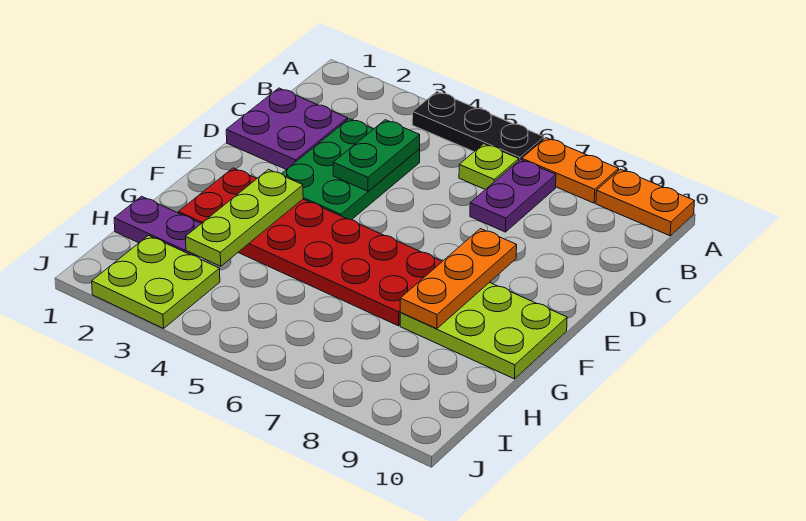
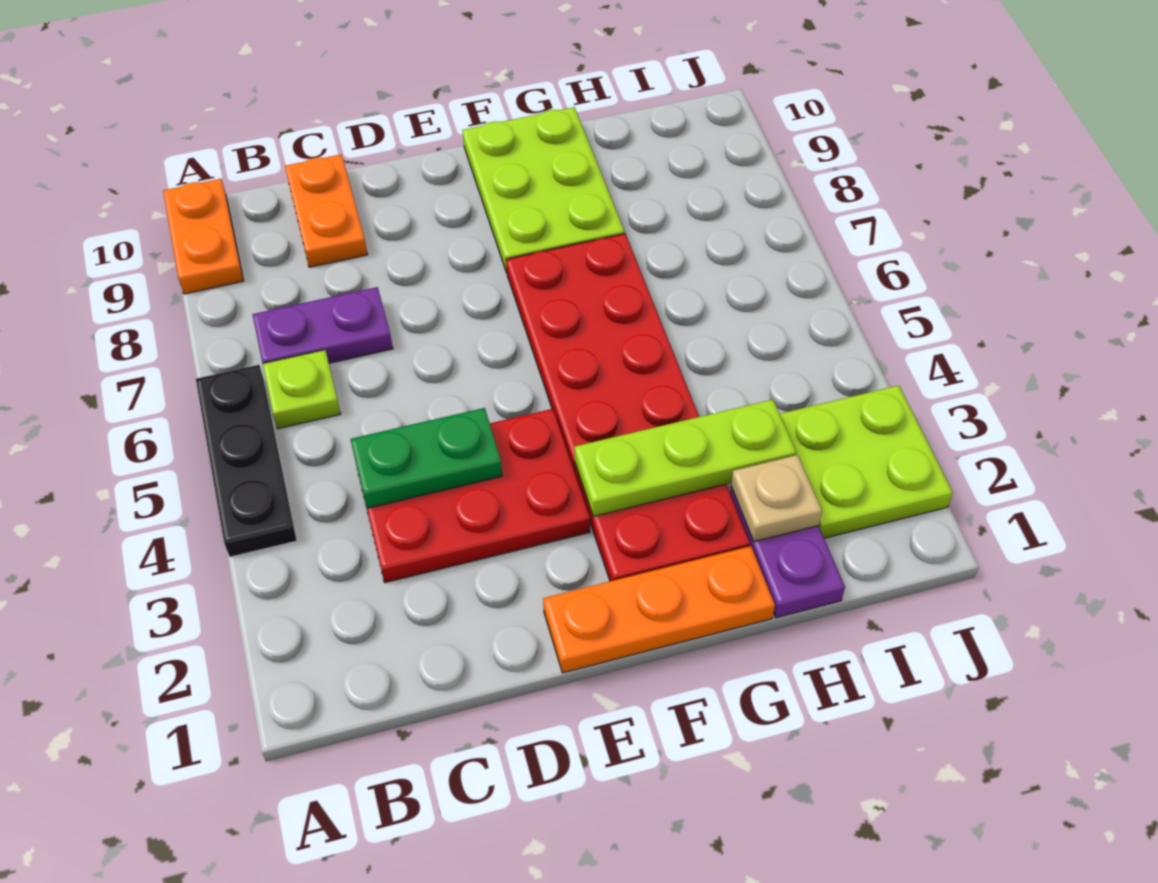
orange plate A7:A8 level 1 -> orange plate C9:C10 level 1
purple plate C1:D2 level 1 -> none
green plate C3:E4 level 1 -> red plate C3:E4 level 1
orange plate E8:G8 level 2 -> orange plate E1:G1 level 1
none -> tan plate H2 level 2

